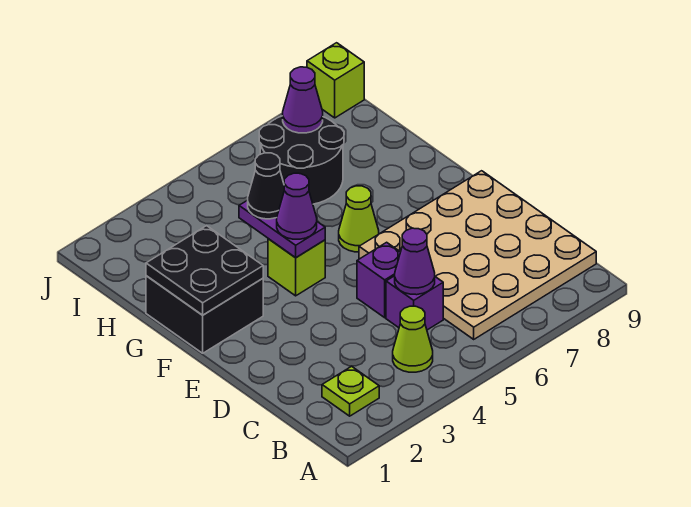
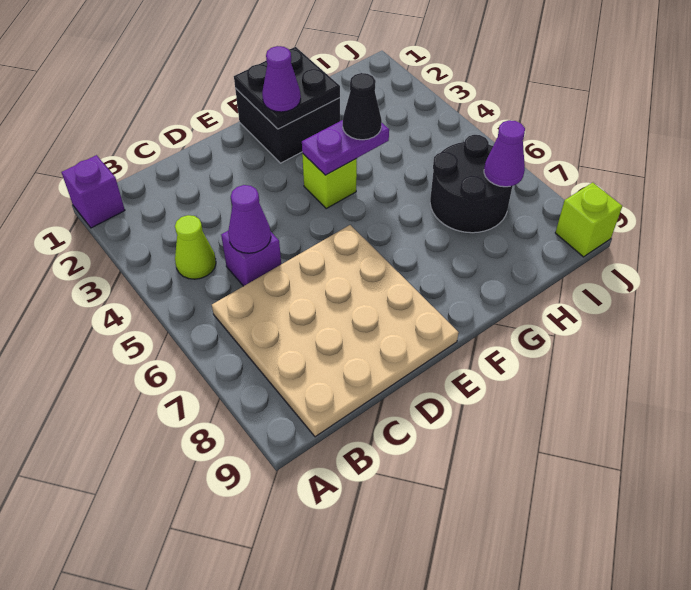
lime plate B2 level 1 -> none
purple brick D5 level 1 -> purple brick A1 level 1
purple cone F4 level 3 -> purple cone F2 level 3
lime cone F6 level 1 -> none

